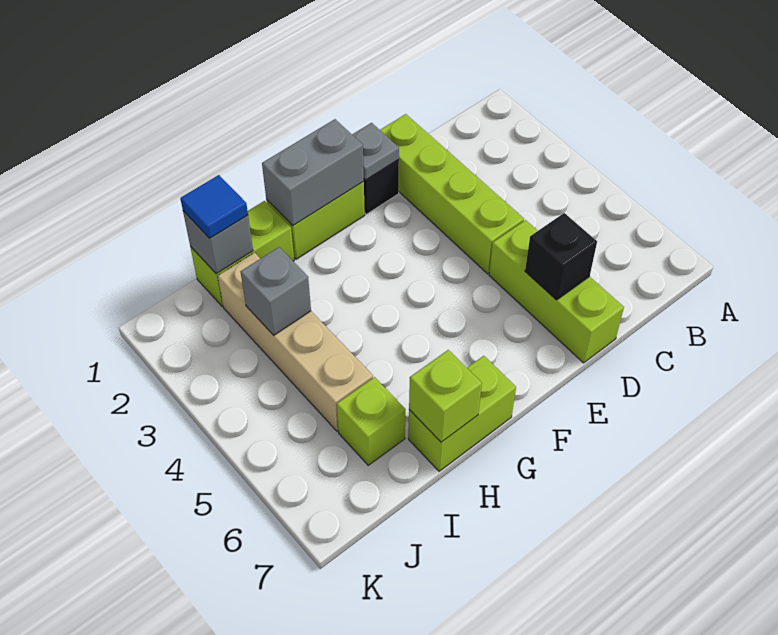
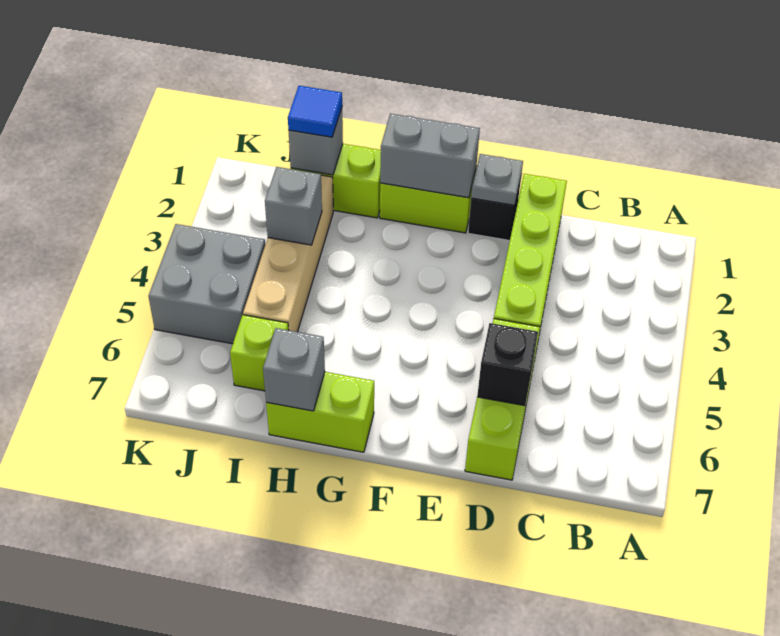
lime brick H7 level 2 -> grey brick H7 level 2
none -> grey brick J4:K5 level 1

